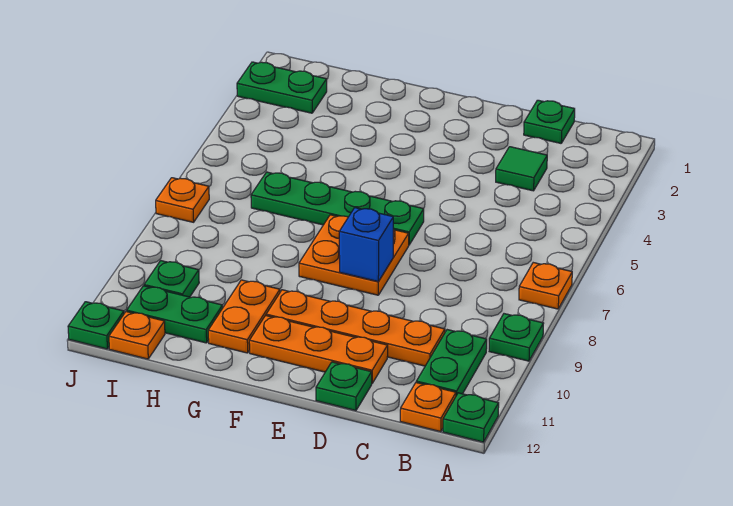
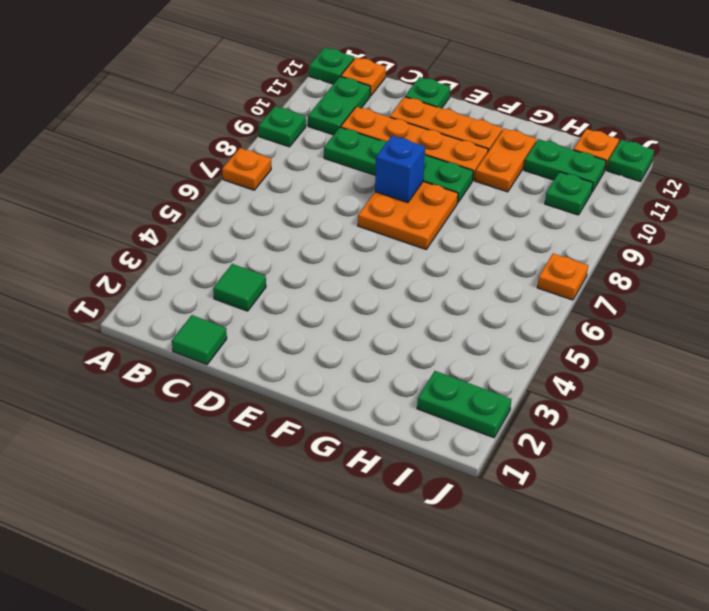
green plate C1 level 1 -> green tile C1 level 1
green plate E6:H6 level 1 -> green plate C9:F9 level 1

